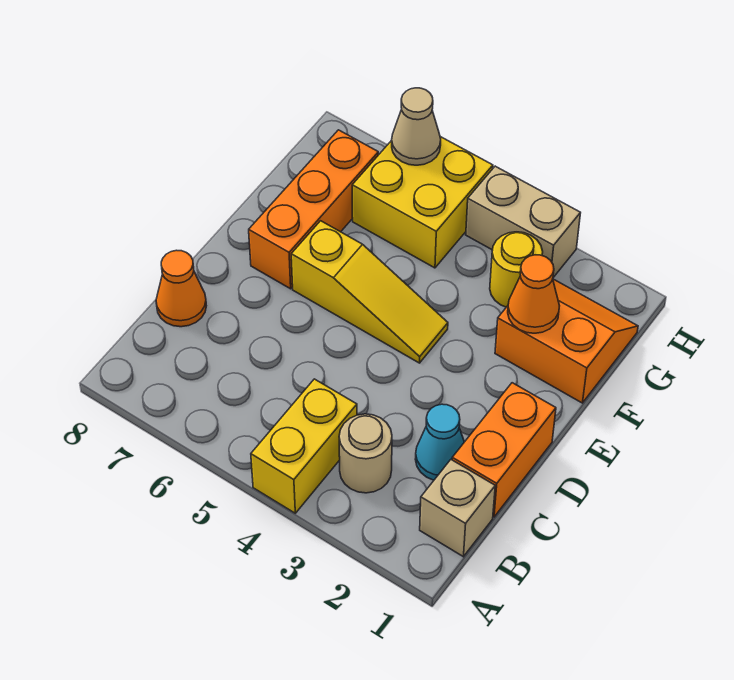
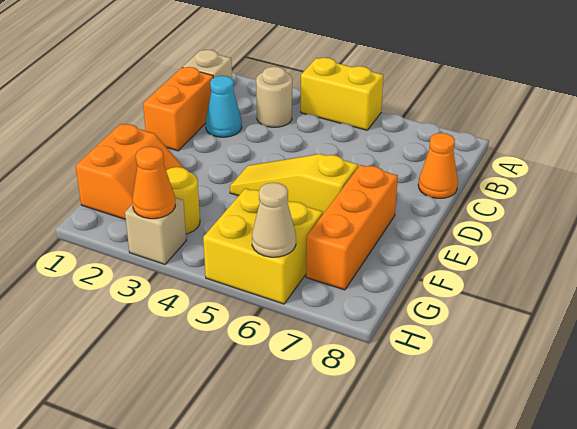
yellow brick A4:B4 level 1 -> yellow brick A4:A5 level 1
orange slope F1:G2 level 1 top F -> orange slope F1:G2 level 1 top 1
orange cone F2 level 2 -> orange cone H3 level 2
tan brick H3:H4 level 1 -> tan brick H3 level 1

